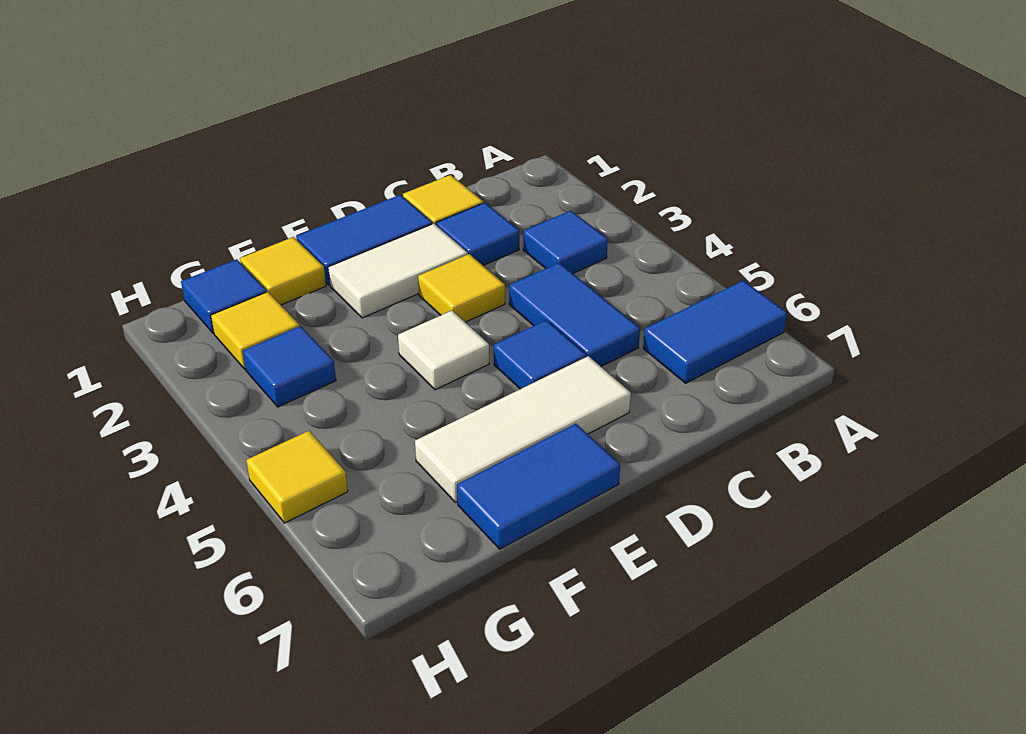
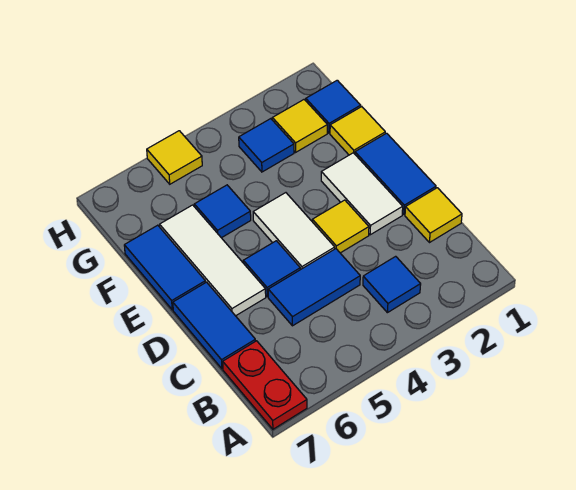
blue tile A6:B6 level 1 -> blue tile C7:D7 level 1
none -> red plate A7:B7 level 1
blue tile C2 level 1 -> blue tile F5 level 1
white tile E4 level 1 -> white tile D4:E4 level 1

